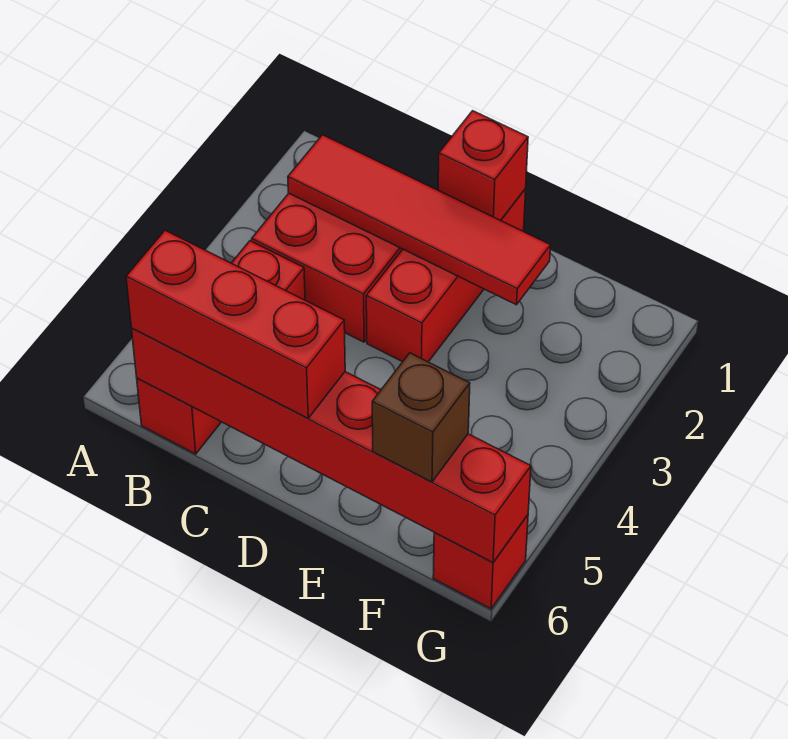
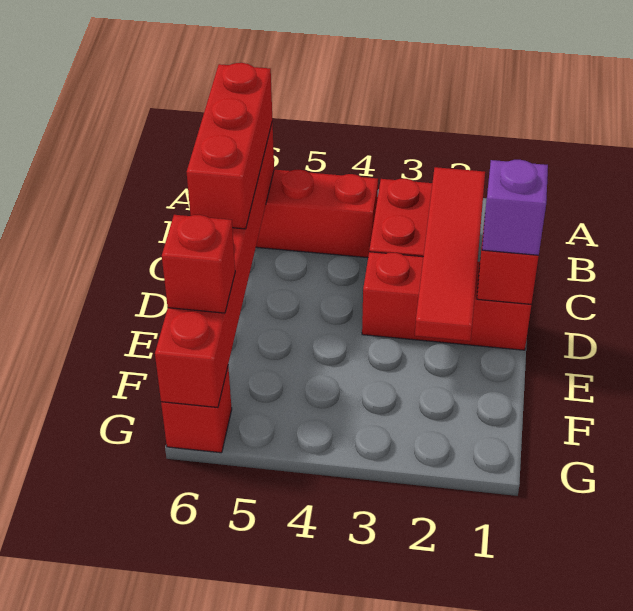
none -> purple brick D1 level 3
brown brick F6 level 3 -> red brick F6 level 3

